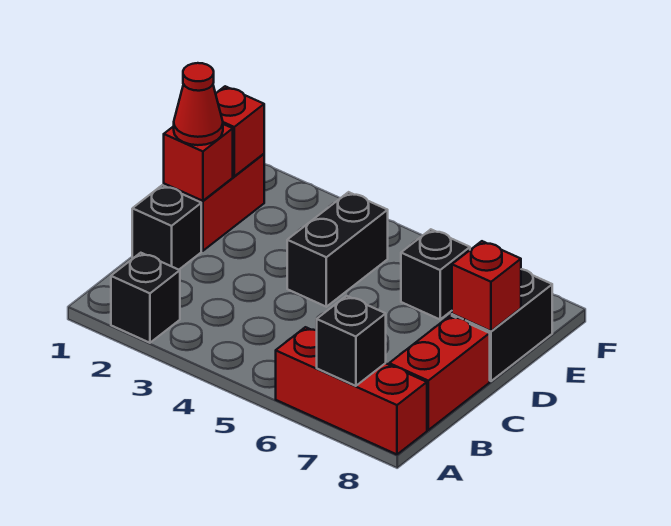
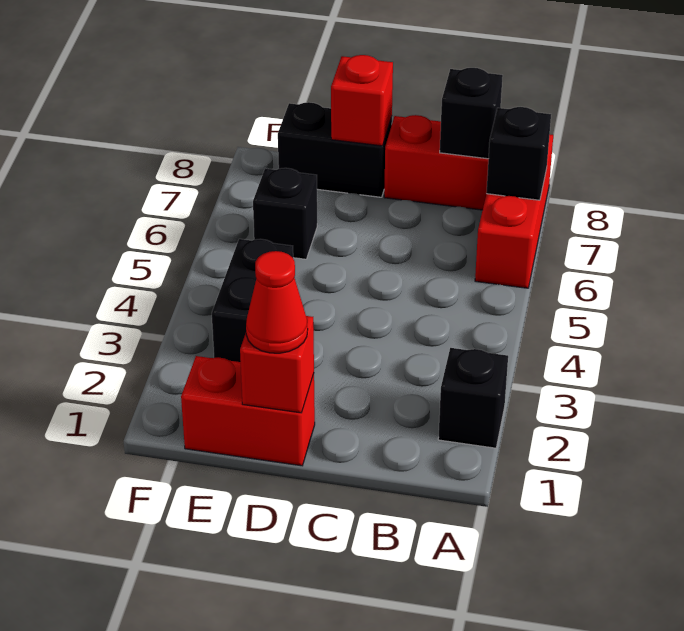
black brick C1 level 1 -> black brick B8 level 2
black brick D4:E4 level 1 -> black brick E3:E4 level 1
red brick E1 level 2 -> none

